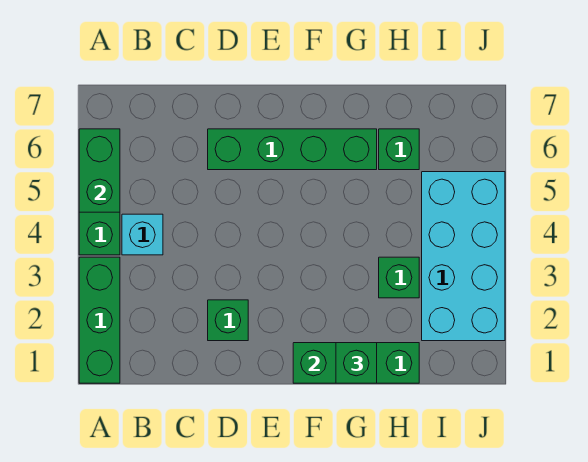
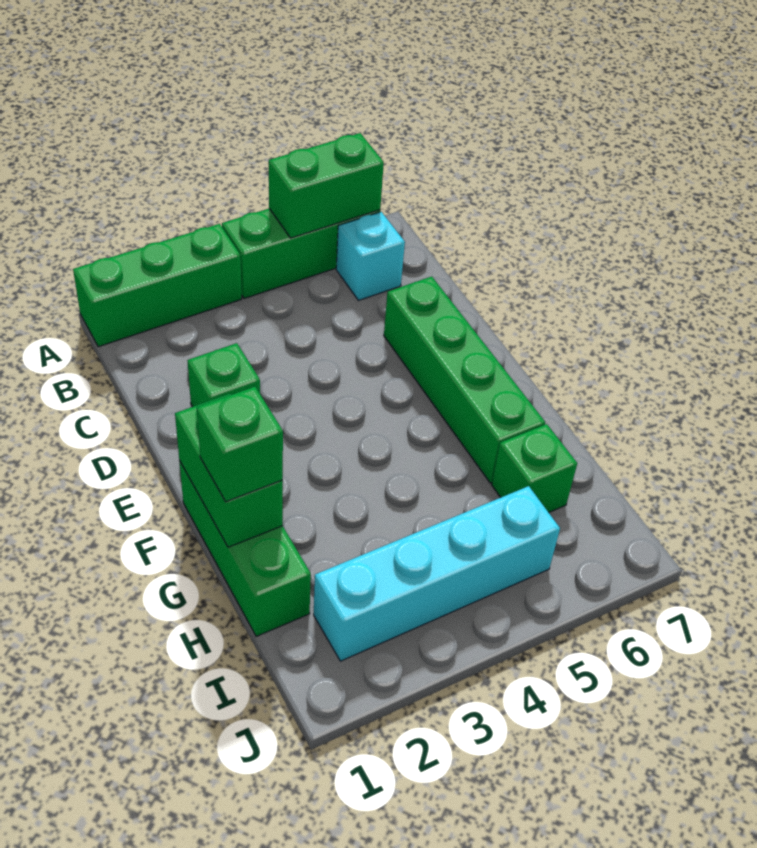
cyan brick B4 level 1 -> cyan brick B6 level 1
green brick H3 level 1 -> none
cyan brick I2:J5 level 1 -> cyan brick I2:I5 level 1

